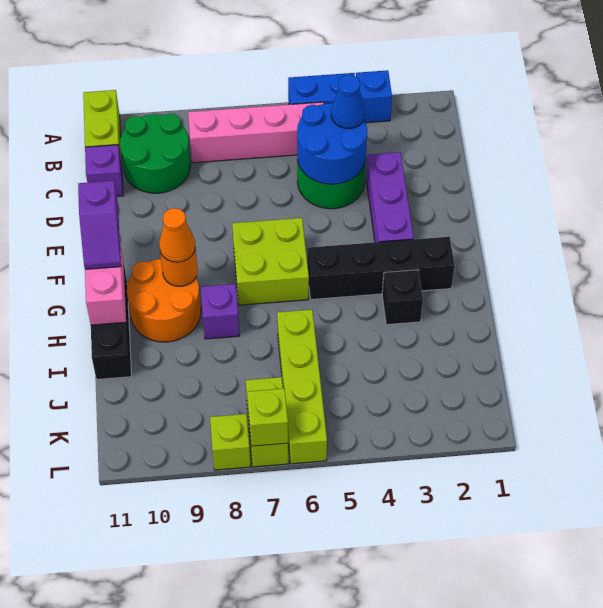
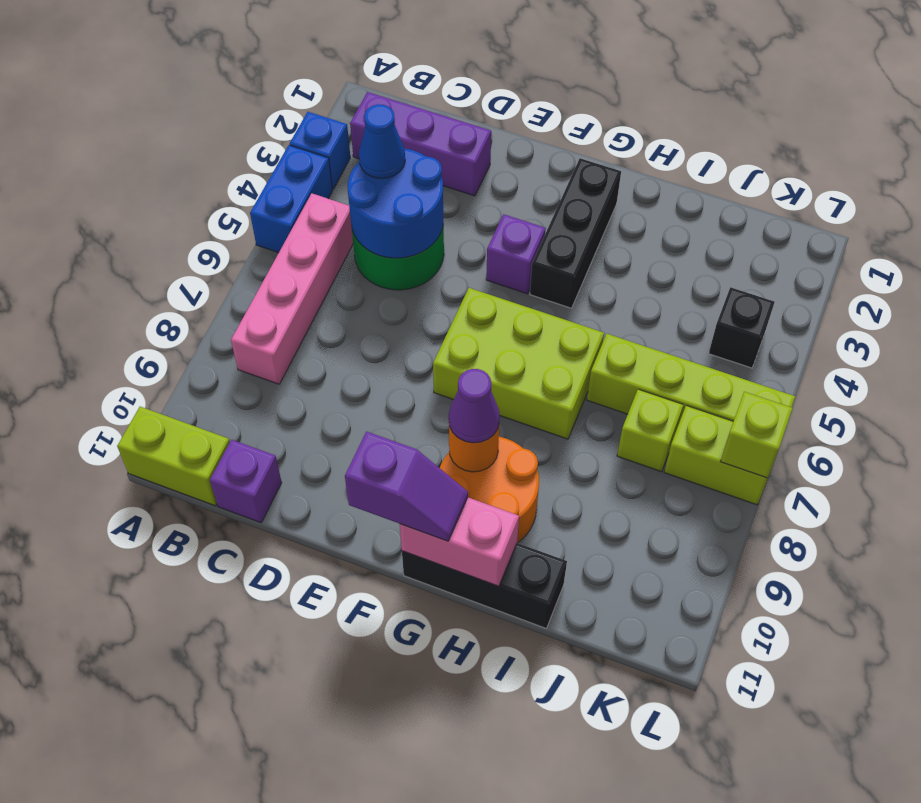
green round brick B9:C10 level 1 -> none
purple brick D3:F3 level 1 -> purple brick B2:D2 level 1
lime brick F6:G7 level 1 -> lime brick F6:H7 level 1
black brick G2:G5 level 1 -> black brick G2:G4 level 1
orange cone G9 level 3 -> purple cone G9 level 3
black brick H3 level 1 -> black brick K4 level 1
purple brick H8 level 1 -> purple brick F4 level 1
lime brick L8 level 1 -> lime brick J7 level 1

